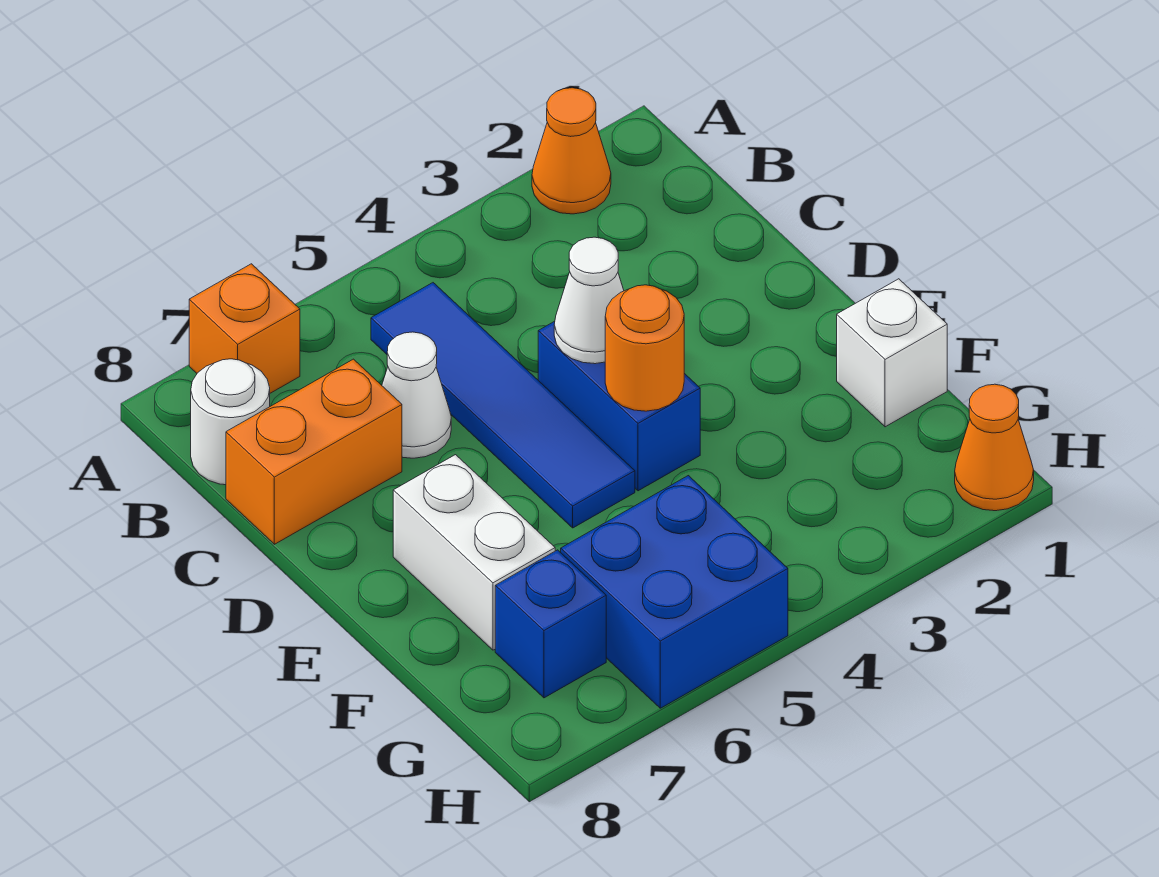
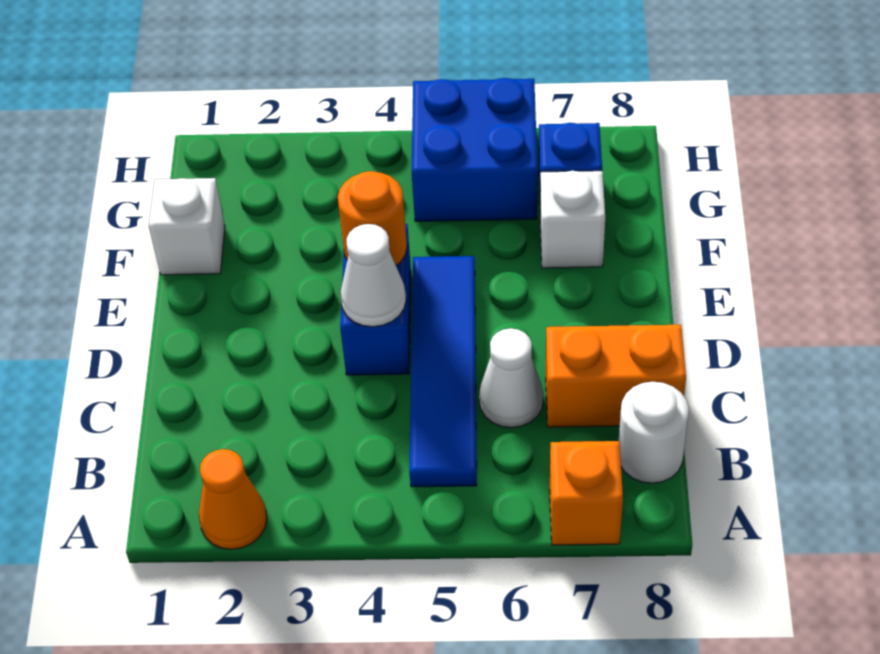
white brick E7:F7 level 1 -> white brick F7 level 1
orange cone H1 level 1 -> none

